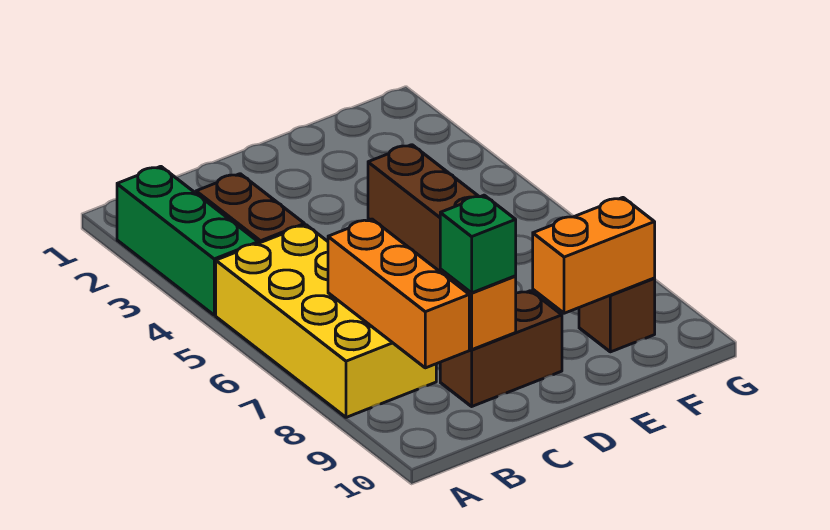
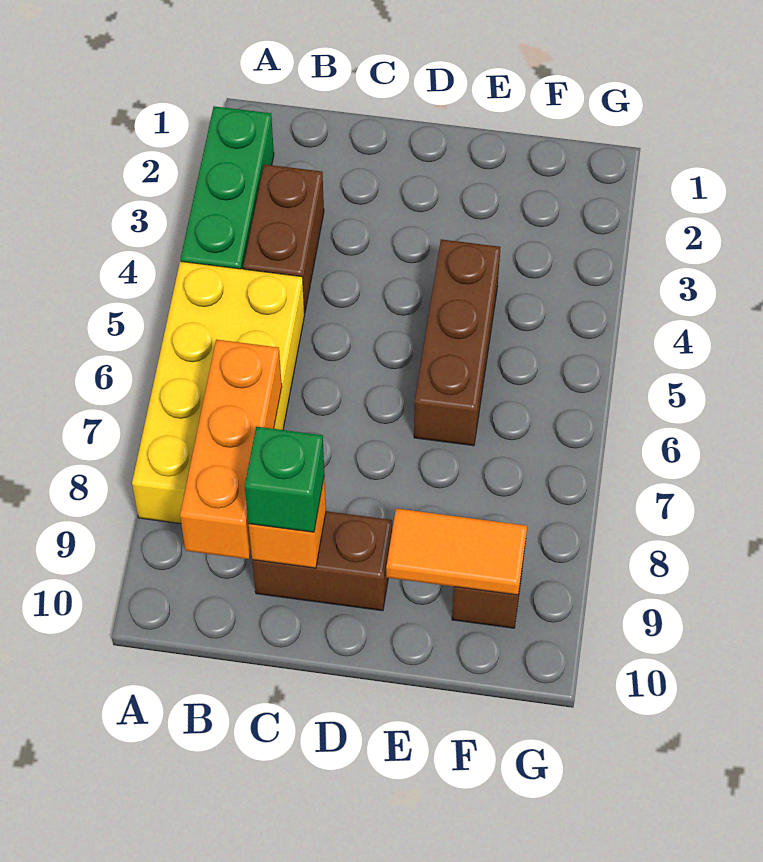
orange brick E9:F9 level 2 -> orange tile E9:F9 level 2

